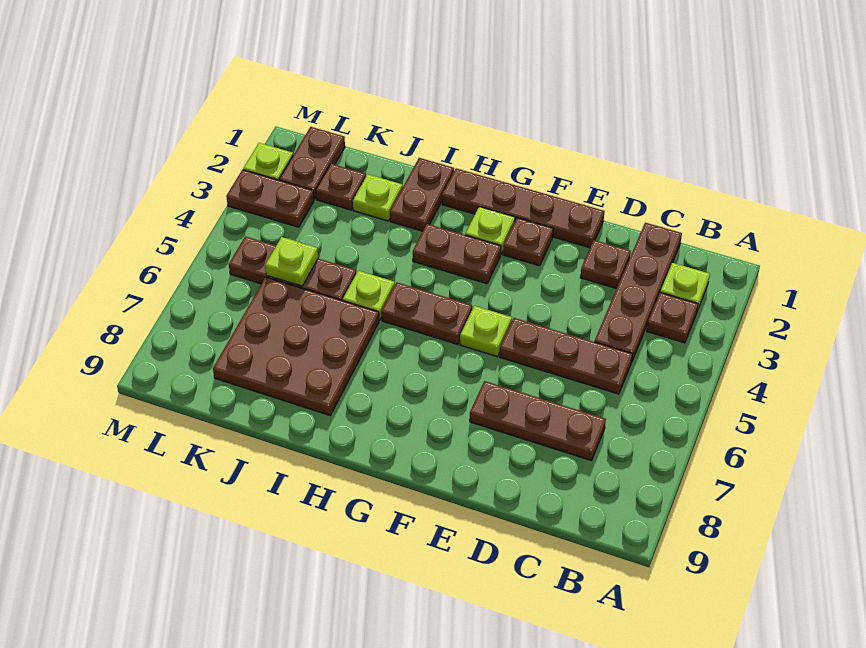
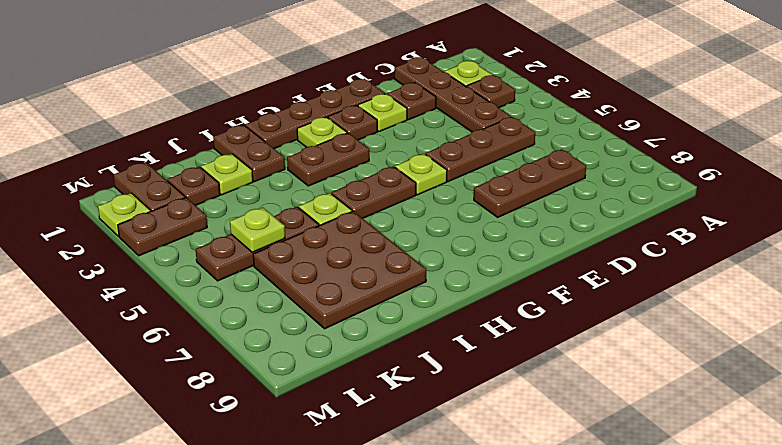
none -> lime plate E2 level 1

